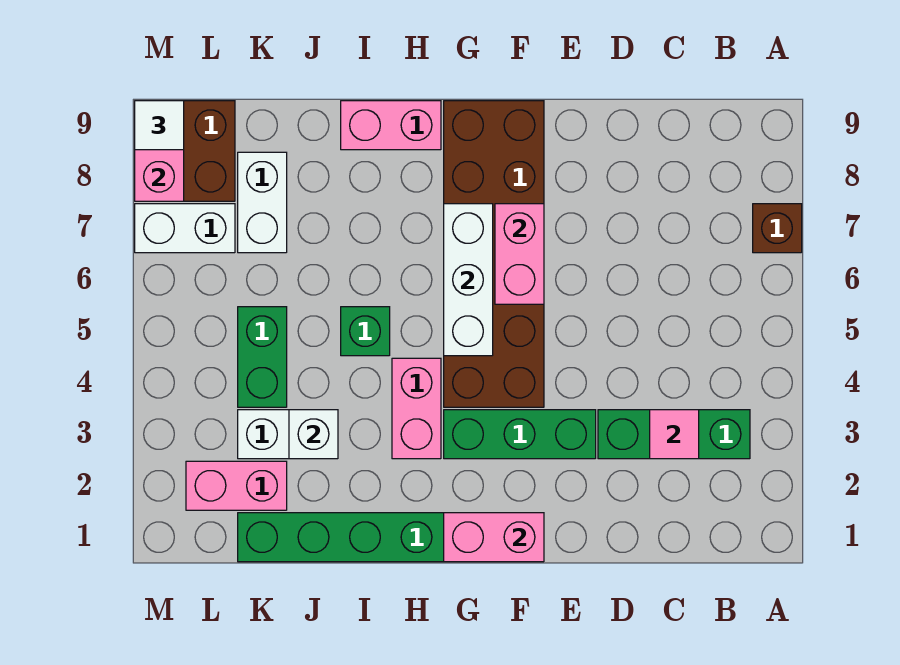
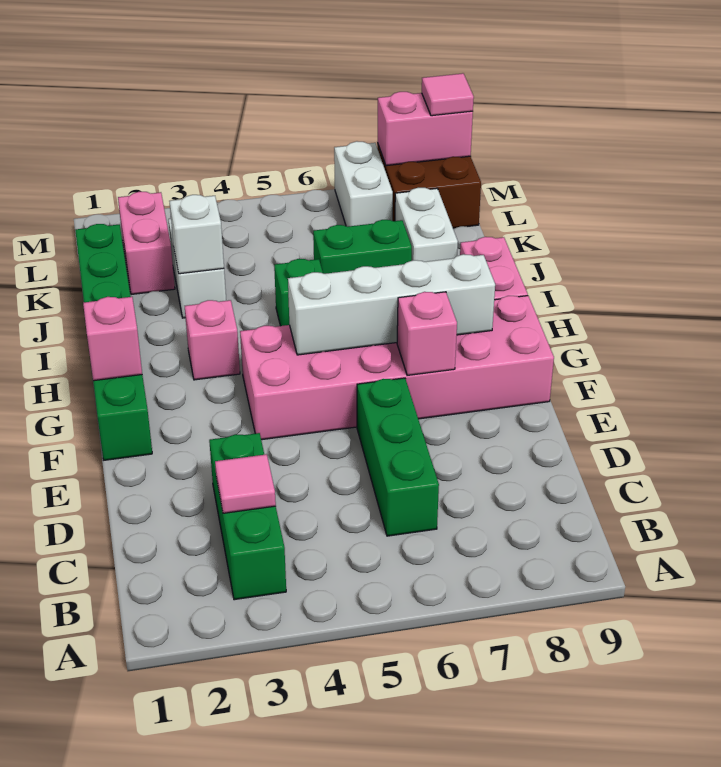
brown brick A7 level 1 -> none
green brick E3:G3 level 1 -> green brick C6:E6 level 1
pink brick F1:G1 level 2 -> pink brick G1 level 2
brown brick F4:G9 level 1 -> pink brick F4:G9 level 1
pink brick F6:F7 level 2 -> pink brick F7 level 2
white brick G5:G7 level 2 -> white brick G5:G8 level 2
pink brick H3:H4 level 1 -> pink brick H3 level 1
green brick K4:K5 level 1 -> green brick J6:J7 level 1
white brick K7:K8 level 1 -> white brick J8:K8 level 1
white tile M9 level 3 -> pink tile M9 level 3

